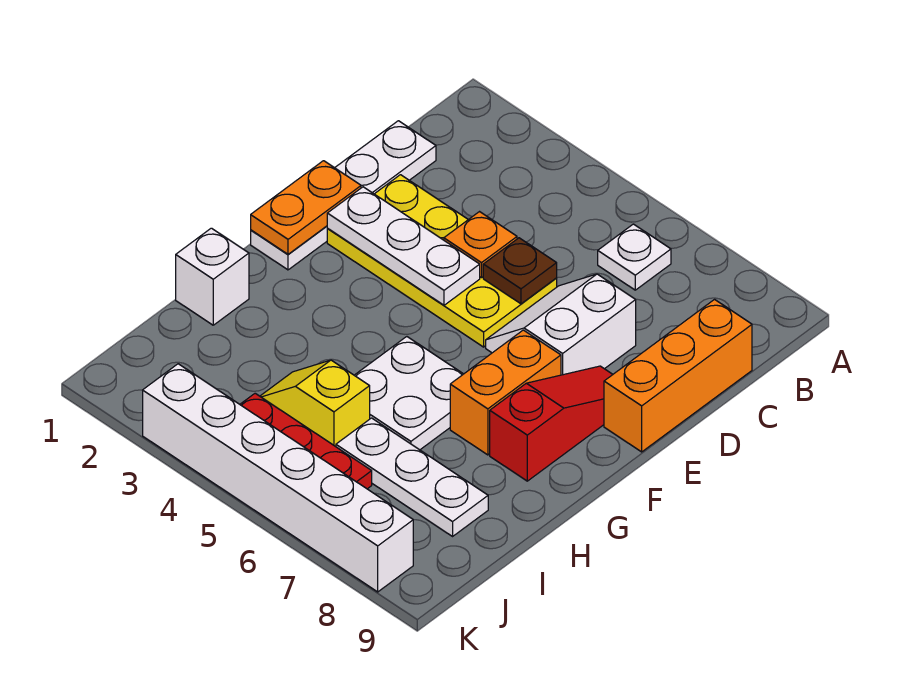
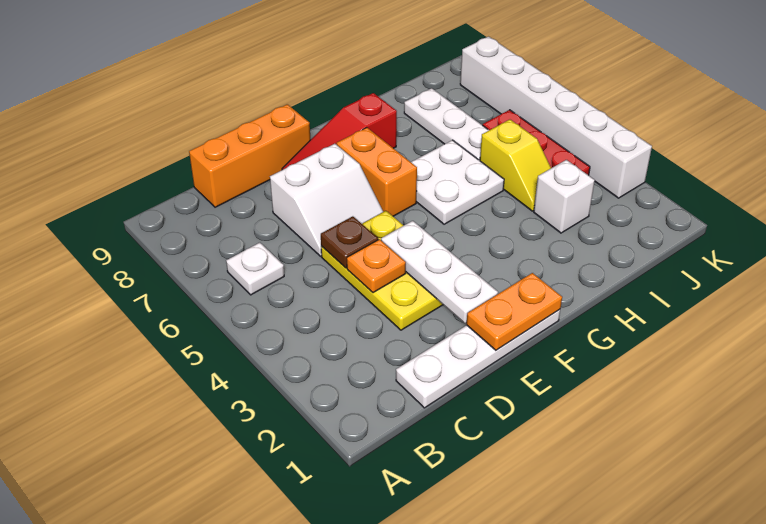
yellow plate D2:E5 level 1 -> yellow plate D3:E5 level 1
orange brick F7:G7 level 1 -> orange brick F6:F7 level 1
white brick H1 level 1 -> white brick I3 level 1

